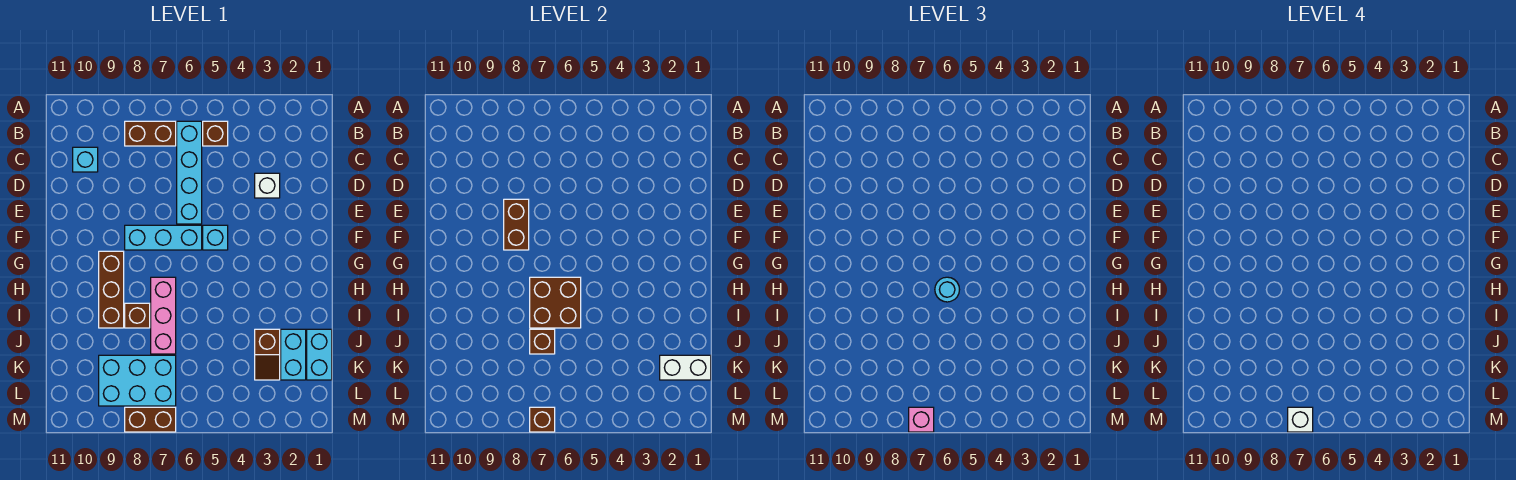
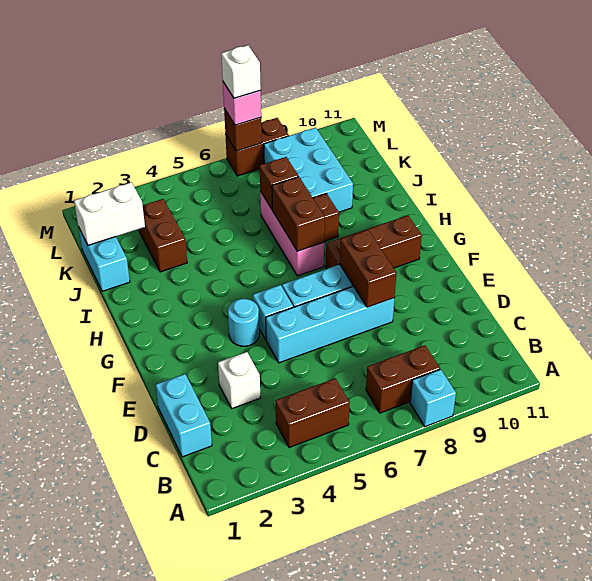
brown brick B5 level 1 -> brown brick B4:B5 level 1
cyan brick B6:E6 level 1 -> cyan brick E5:E8 level 1
cyan brick C10 level 1 -> cyan brick A8 level 1
brown brick G9:I9 level 1 -> brown brick G8:G10 level 1
brown brick H6:I7 level 2 -> brown brick H7:I7 level 2
cyan round brick H6 level 3 -> cyan round brick F4 level 1
cyan brick J2:K2 level 1 -> cyan brick C1:D1 level 1
brown slope J3:K3 level 1 top J -> brown brick J3:K3 level 1
cyan brick K7:L9 level 1 -> cyan brick J8:L9 level 1

